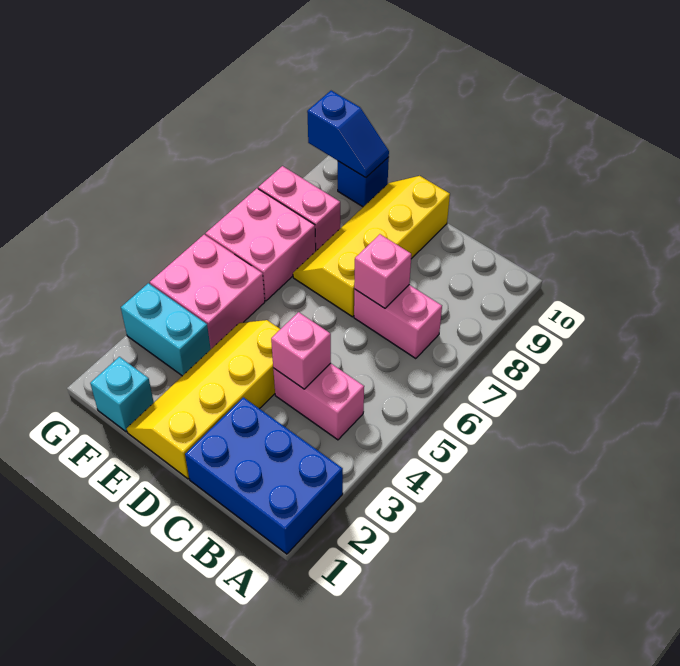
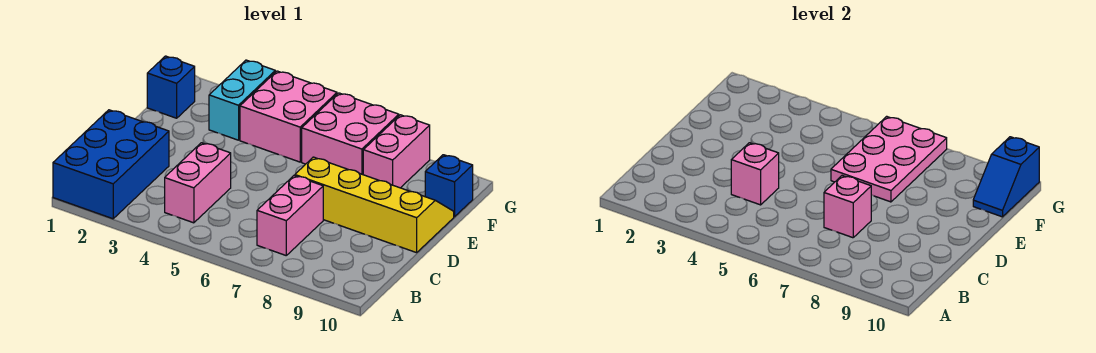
yellow slope D1:E4 level 1 top D -> none
none -> pink plate E6:G7 level 2
cyan brick F1 level 1 -> blue brick F1 level 1

